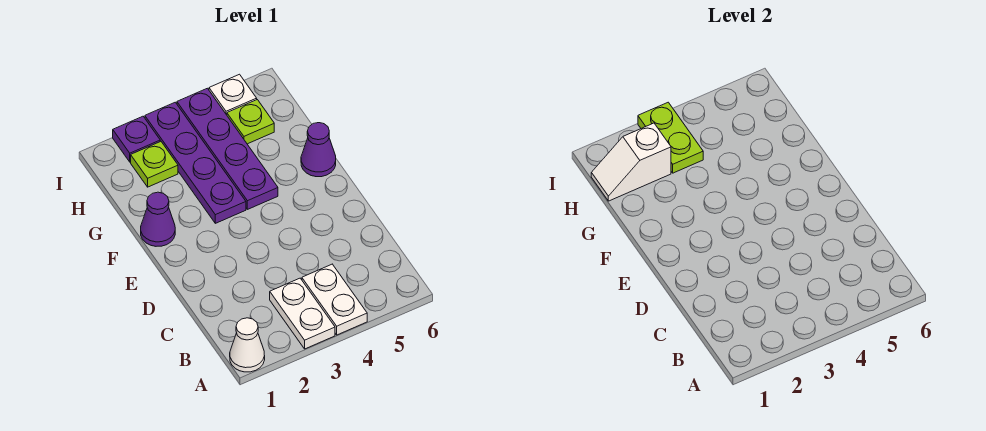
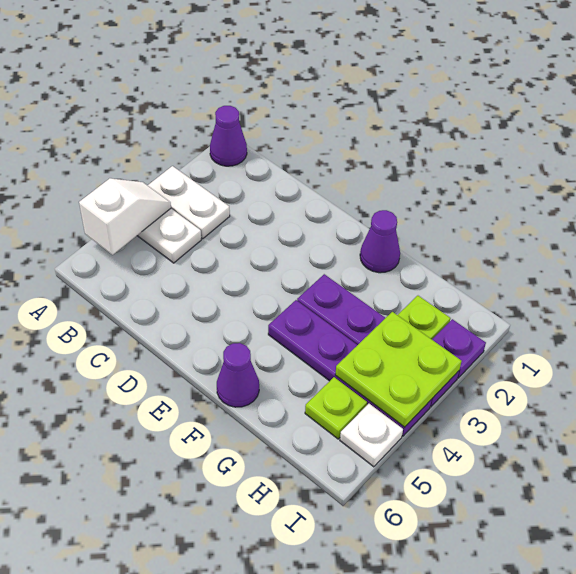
white cone A1 level 1 -> purple cone A1 level 1
white slope H1:H2 level 2 top 2 -> white slope A4:A5 level 2 top 5
lime plate H3:I3 level 2 -> lime plate H3:I4 level 2

